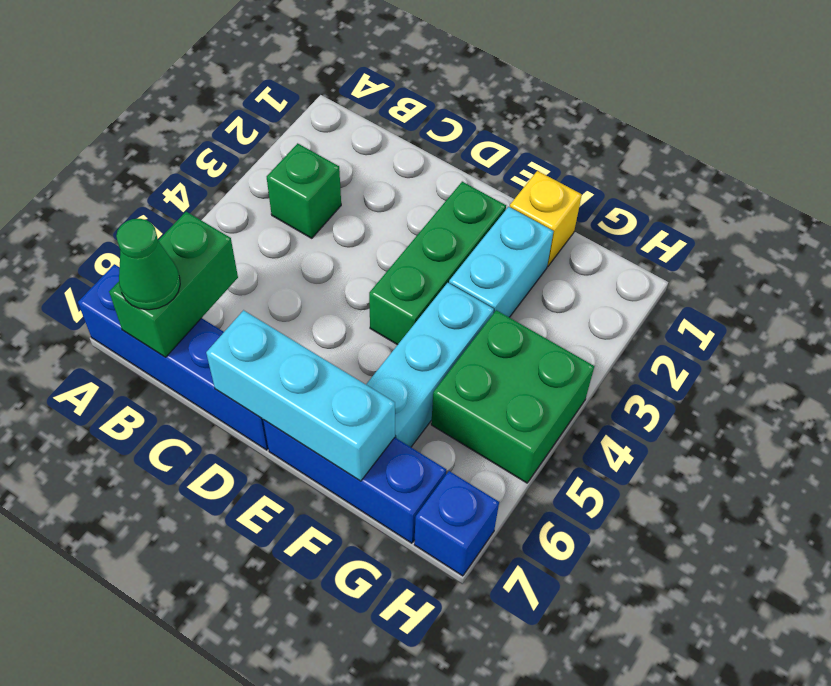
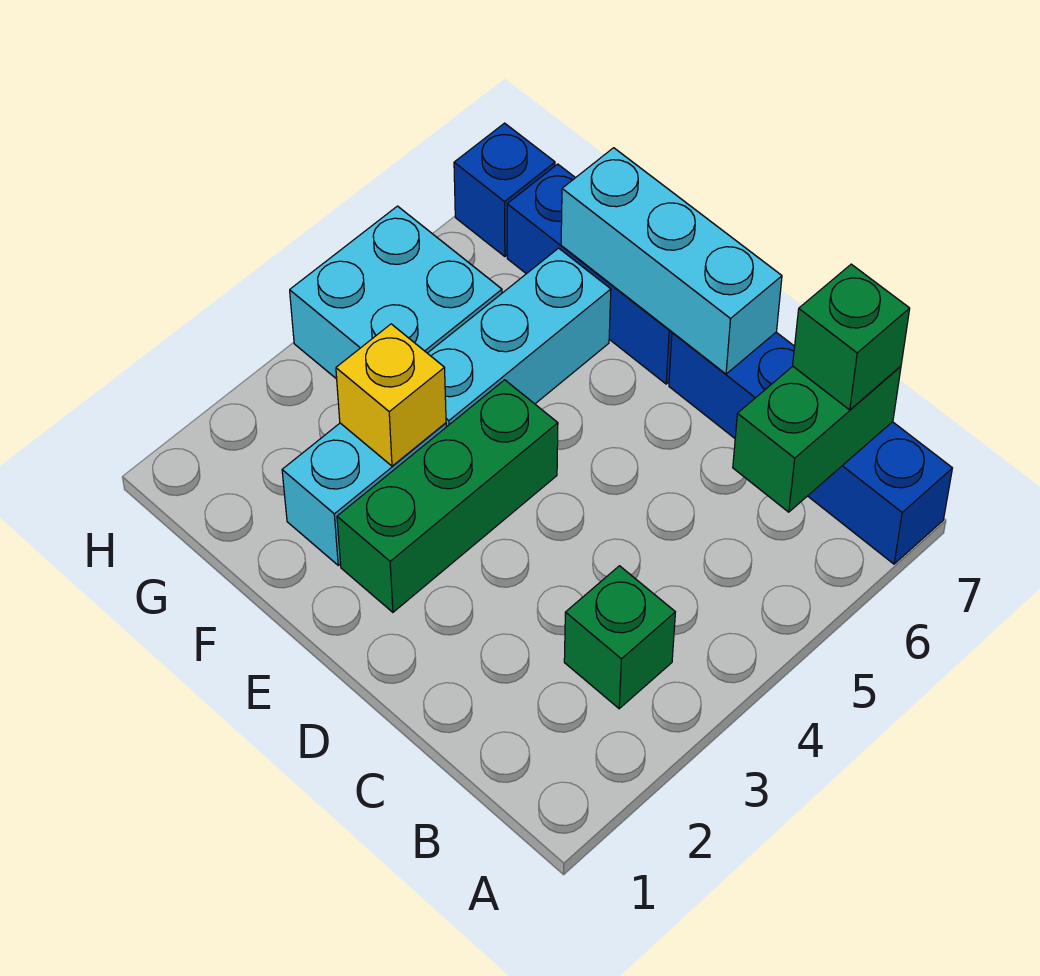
green cone B7 level 3 -> green brick B7 level 3
yellow brick F1 level 1 -> yellow brick F3 level 2
green brick G4:H5 level 1 -> cyan brick G4:H5 level 1

